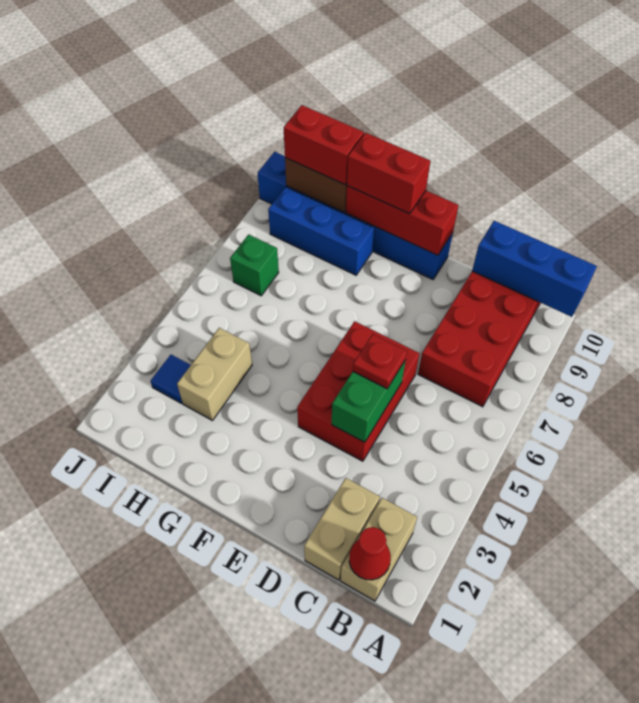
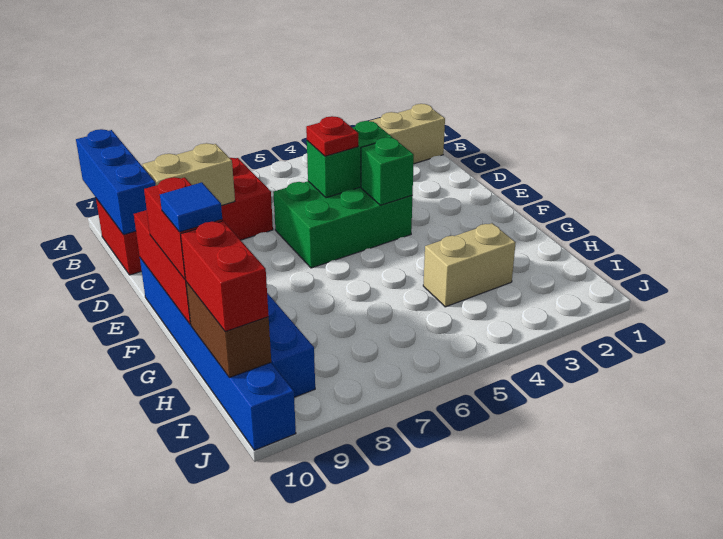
red cone B1 level 2 -> none
tan brick C1:C2 level 1 -> tan brick C8:C9 level 2
red brick D4:E6 level 1 -> green brick D4:E6 level 1
blue tile I3 level 1 -> blue tile G10 level 4
green brick I7 level 1 -> green brick E4 level 2

